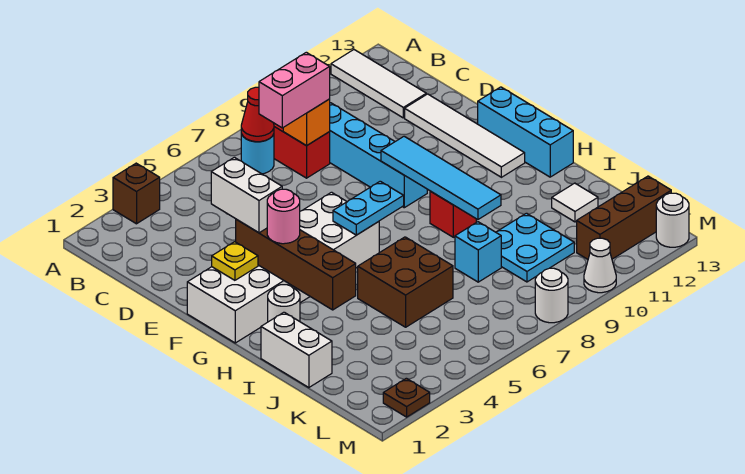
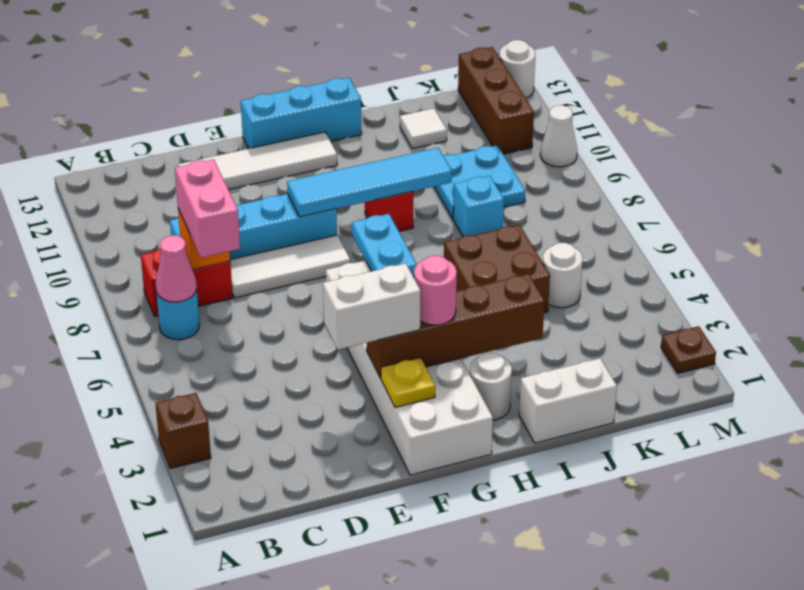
white tile A12:C12 level 1 -> white tile D8:F8 level 1
red cone B7 level 2 -> pink cone B7 level 2
white round brick M8 level 1 -> white round brick K5 level 1

